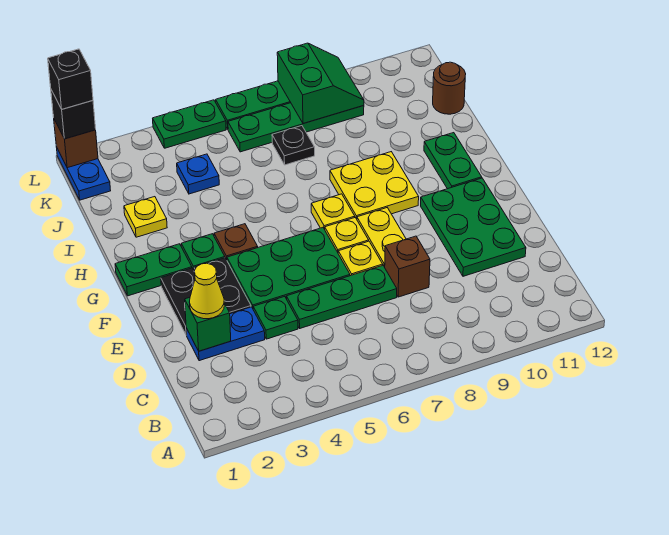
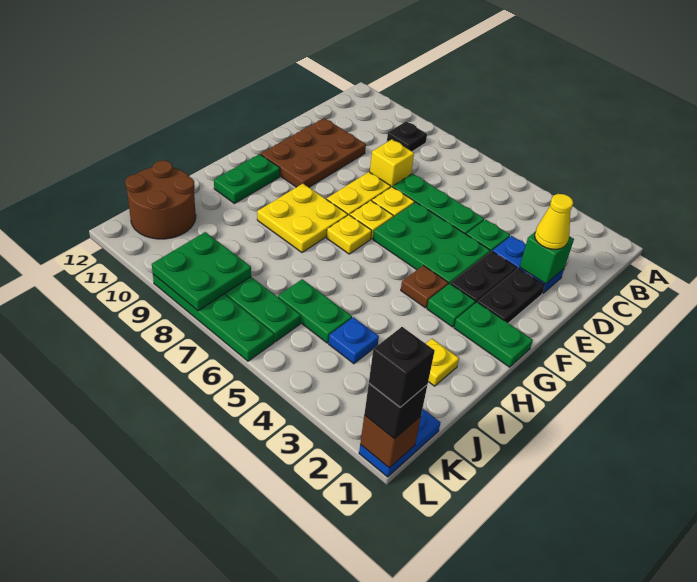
brown brick D8 level 1 -> yellow brick D8 level 1
green plate D10:F11 level 1 -> brown plate D10:F11 level 1
black plate J7 level 1 -> black plate B9 level 1
brown round brick J12 level 1 -> brown round brick J11:K12 level 1
green slope K8:L9 level 2 top 8 -> green plate K8:L9 level 2
green plate L4:L5 level 1 -> green plate J5:J6 level 1

